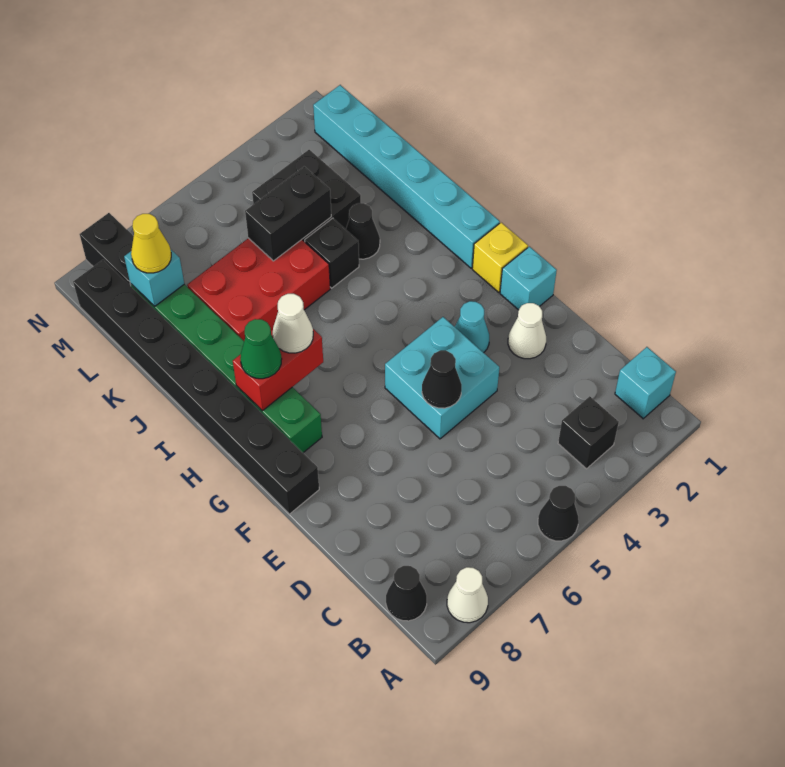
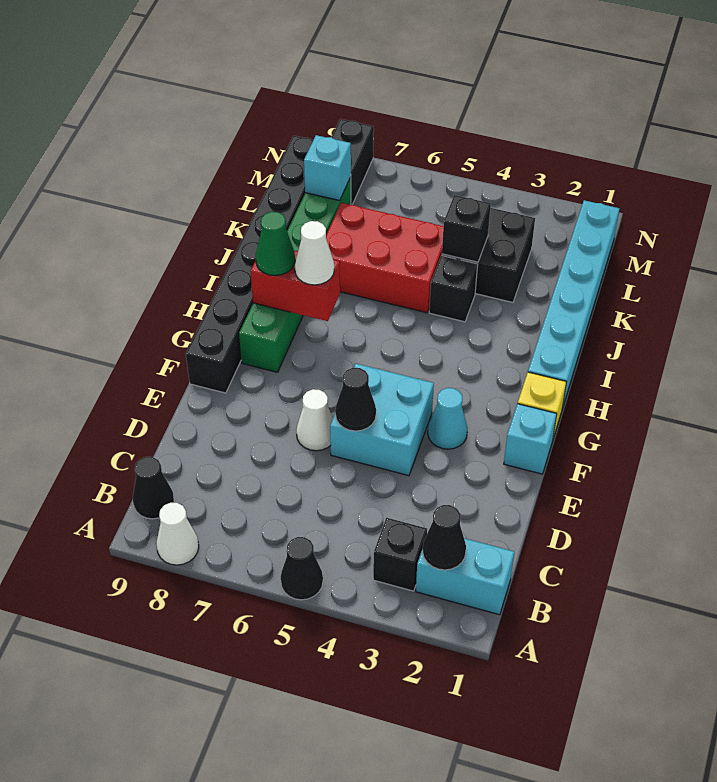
cyan brick B1 level 1 -> cyan brick B1:B2 level 1
white cone E2 level 1 -> white cone E6 level 1
black cone J3 level 1 -> black cone B2 level 2
black brick K4:K5 level 2 -> black brick K4 level 2
yellow cone L8 level 3 -> none

